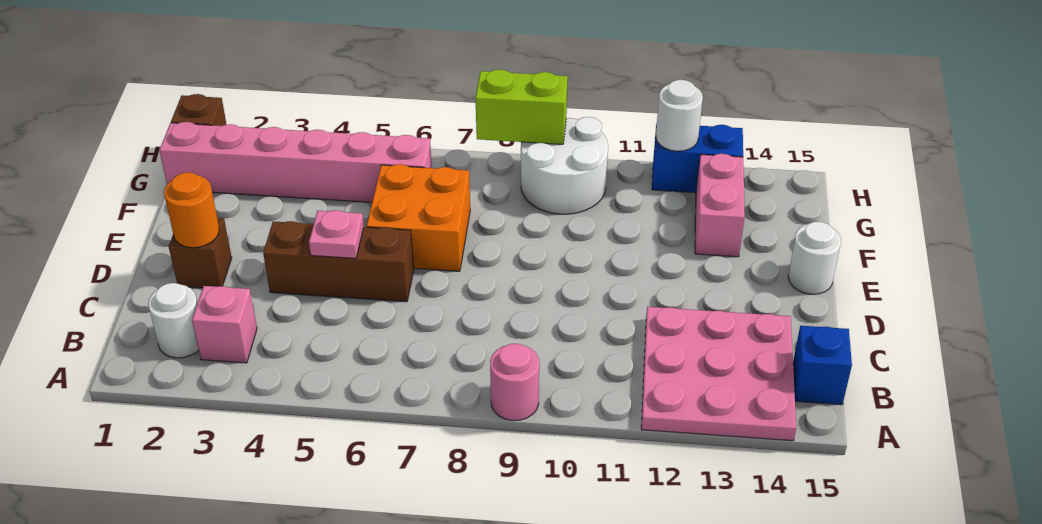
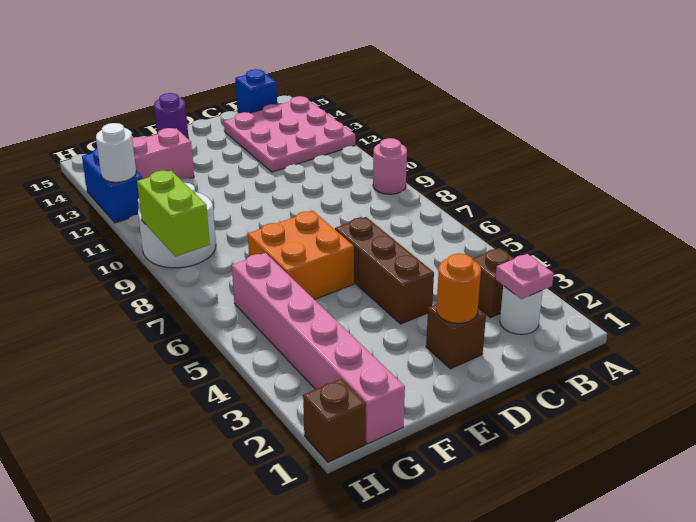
pink brick B3 level 1 -> brown brick B3 level 1
pink plate D5 level 2 -> pink plate B2 level 2
white round brick E15 level 1 -> purple round brick E15 level 1

